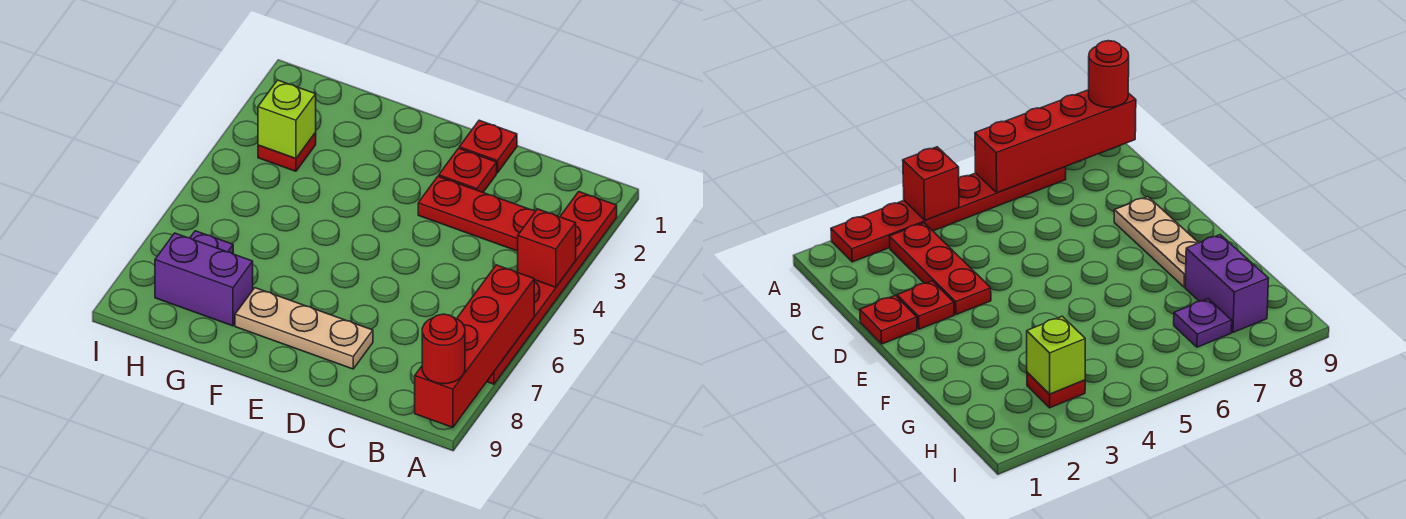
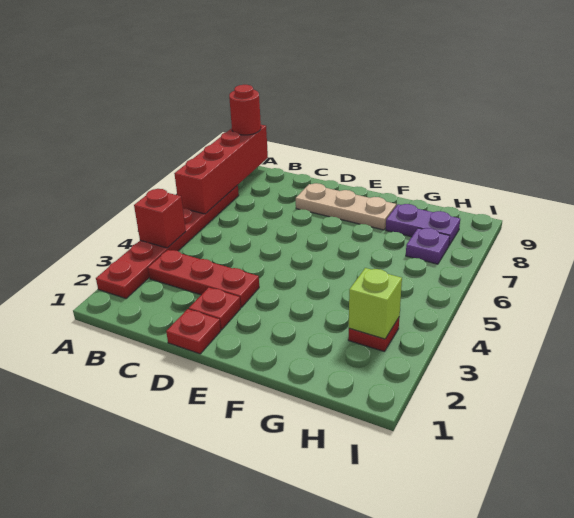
purple brick G8:H8 level 1 -> purple plate G8:H8 level 1

